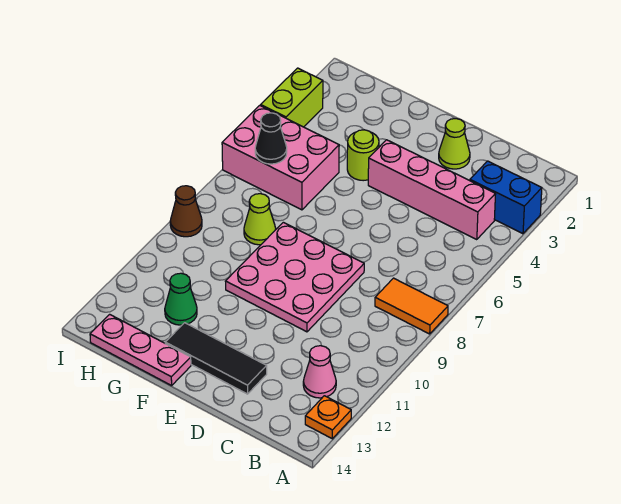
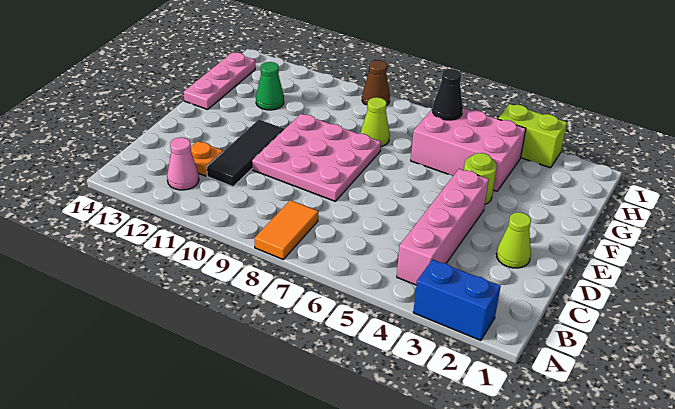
blue brick A3:B3 level 1 -> blue brick A2:A3 level 1
orange plate A13 level 1 -> orange plate C12 level 1
black tile D13:F13 level 1 -> black tile C11:E11 level 1
pink brick G5:I6 level 1 -> pink brick G4:H6 level 1

